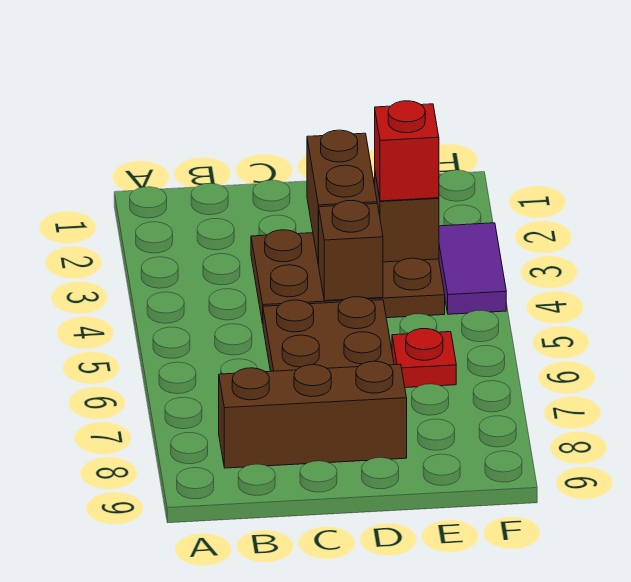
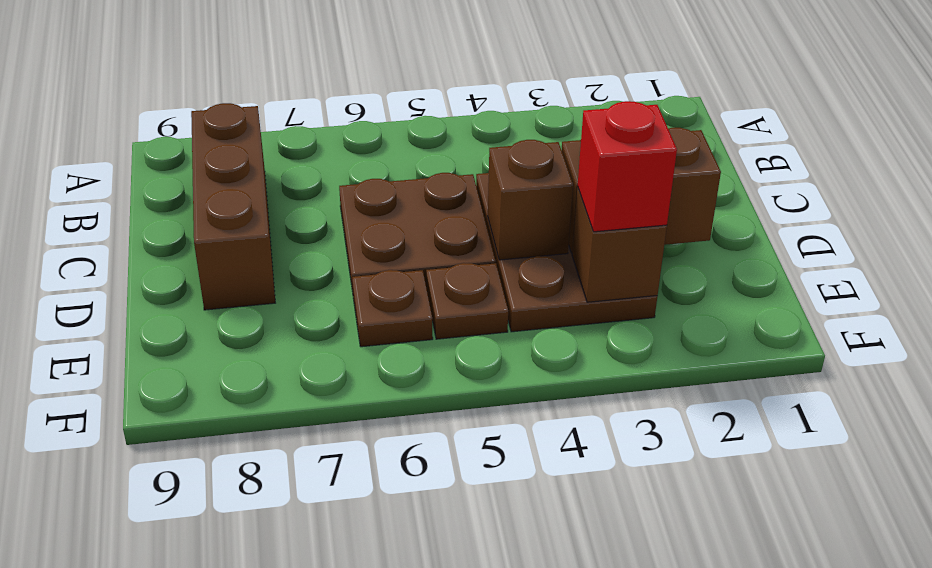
none -> brown plate E5 level 1
red plate E6 level 1 -> brown plate E6 level 1
purple tile F3:F4 level 1 -> none

